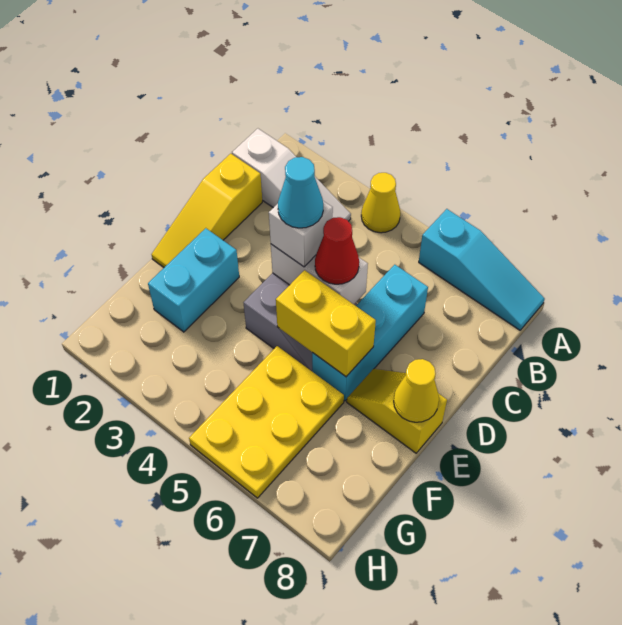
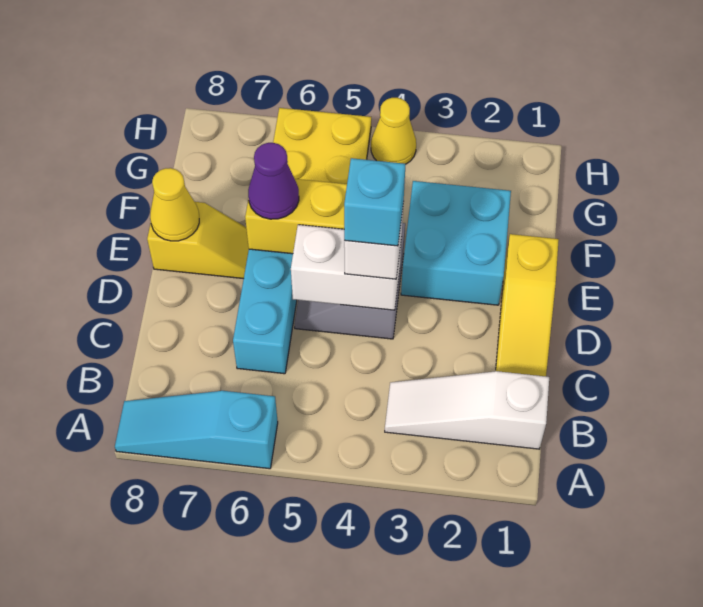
yellow cone A4 level 1 -> yellow cone H4 level 1
yellow slope C1:E1 level 1 top C -> yellow slope C1:E1 level 1 top E
cyan cone D4 level 4 -> cyan brick D4 level 4
red cone D5 level 3 -> none
cyan brick E2:F2 level 1 -> cyan brick E2:F3 level 1
none -> purple cone E6 level 3

